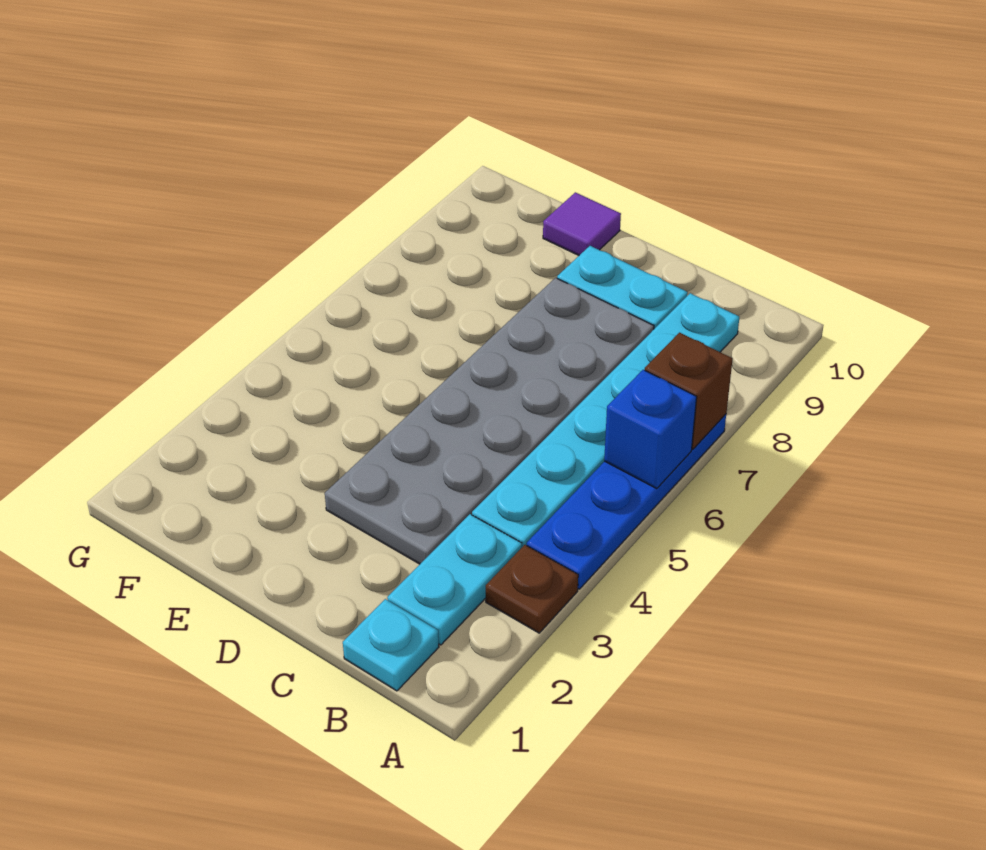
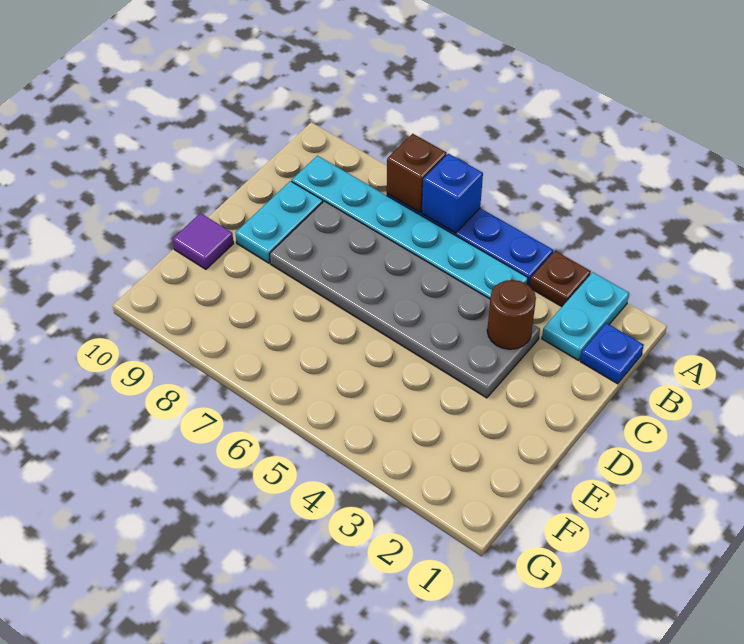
cyan plate B1 level 1 -> blue plate B1 level 1
cyan plate B2:B3 level 1 -> cyan plate A2:B2 level 1
none -> brown round brick C3 level 2

